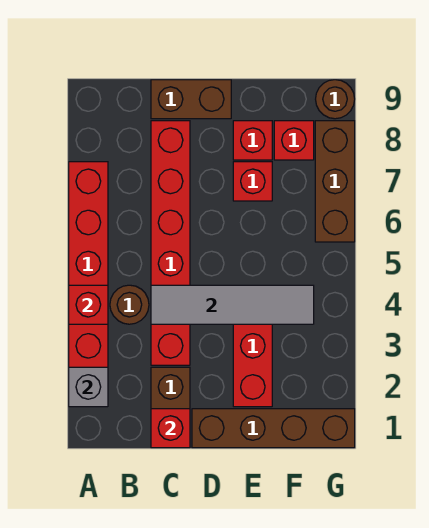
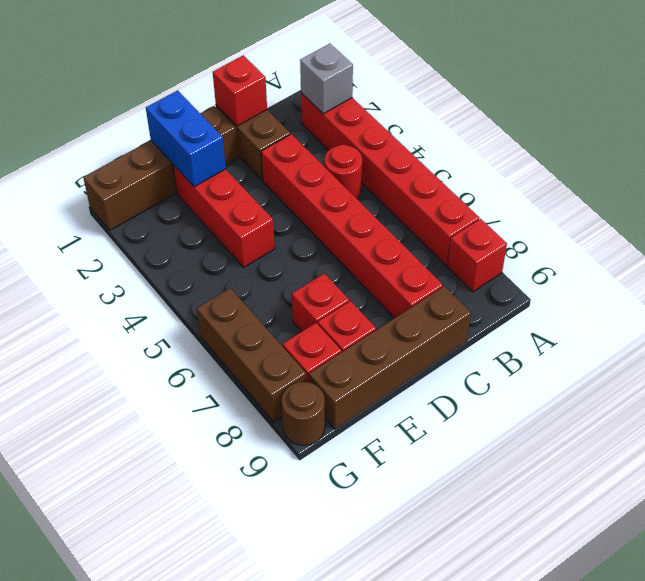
red brick A4 level 2 -> red brick A8 level 1
brown round brick B4 level 1 -> red round brick B4 level 1
grey tile C4:F4 level 2 -> none
brown brick C9:D9 level 1 -> brown brick C9:F9 level 1
none -> blue brick E1:E2 level 2

